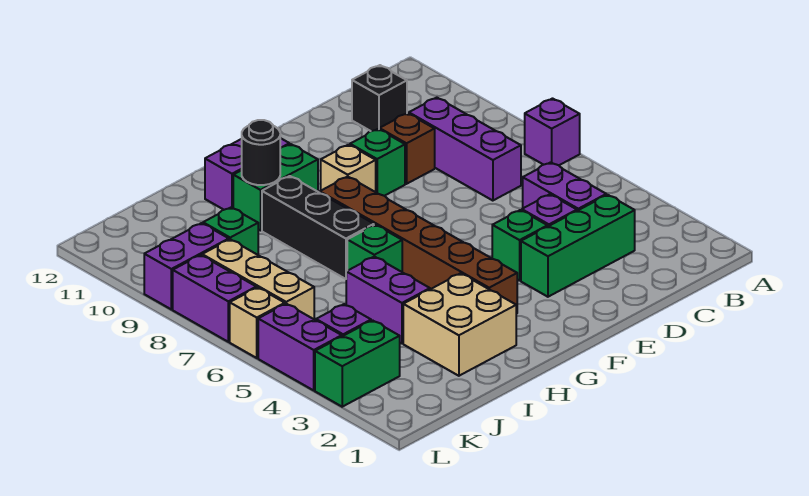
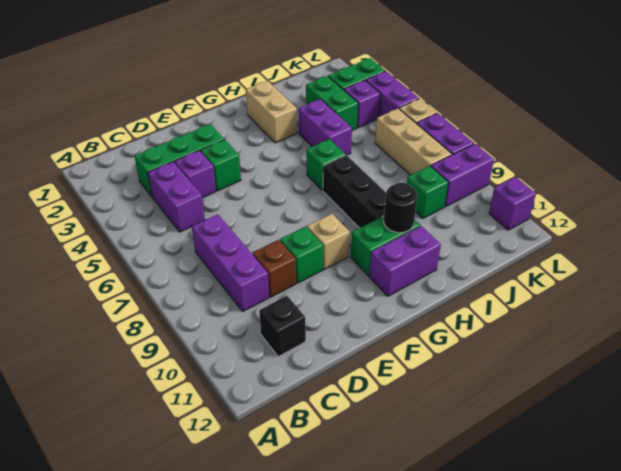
purple brick A7 level 1 -> purple brick L11 level 1
brown brick G3:G8 level 1 -> none
tan brick H2:I3 level 1 -> tan brick H2:H3 level 1
none -> green brick J3:J4 level 1

